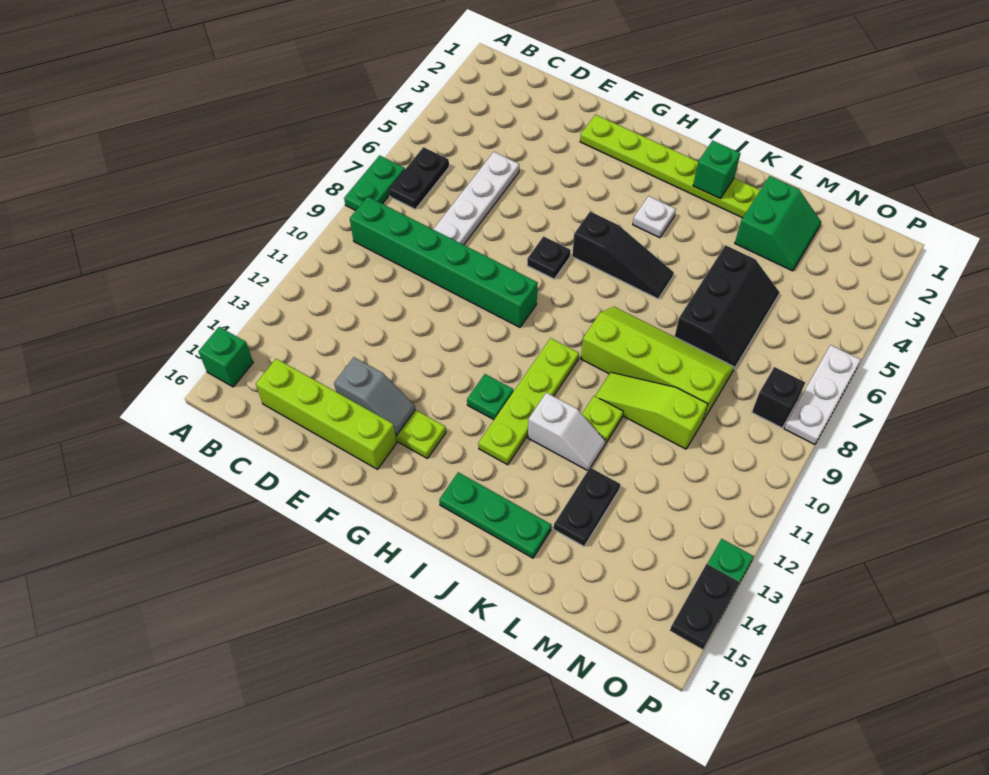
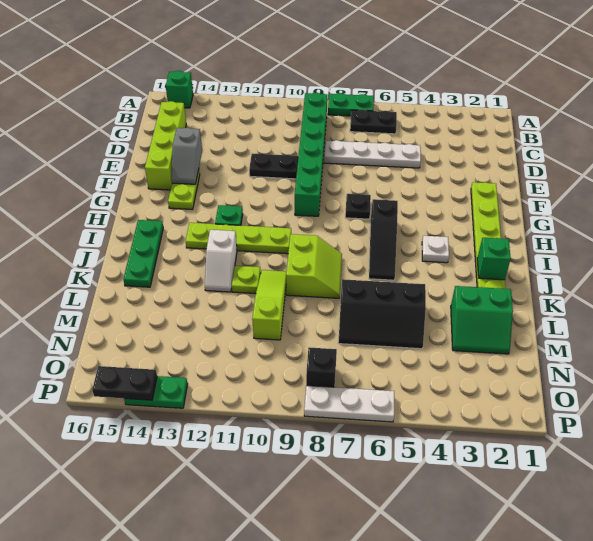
lime slope J8:M9 level 1 top 9 -> lime slope J8:K9 level 1 top 9
black plate L13:L14 level 1 -> black plate E10:E11 level 1

